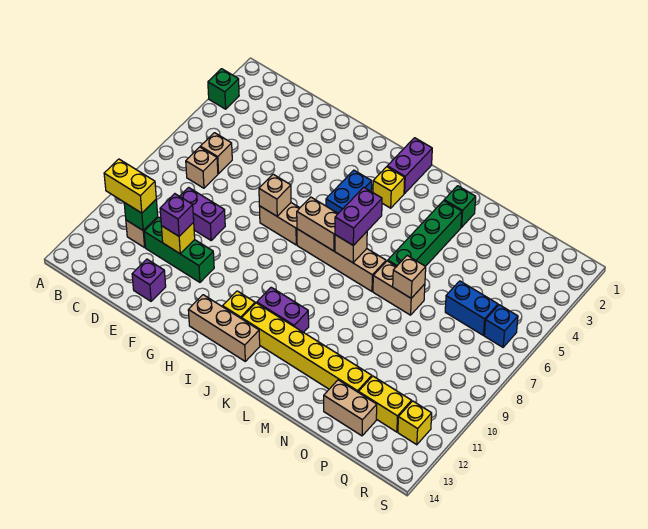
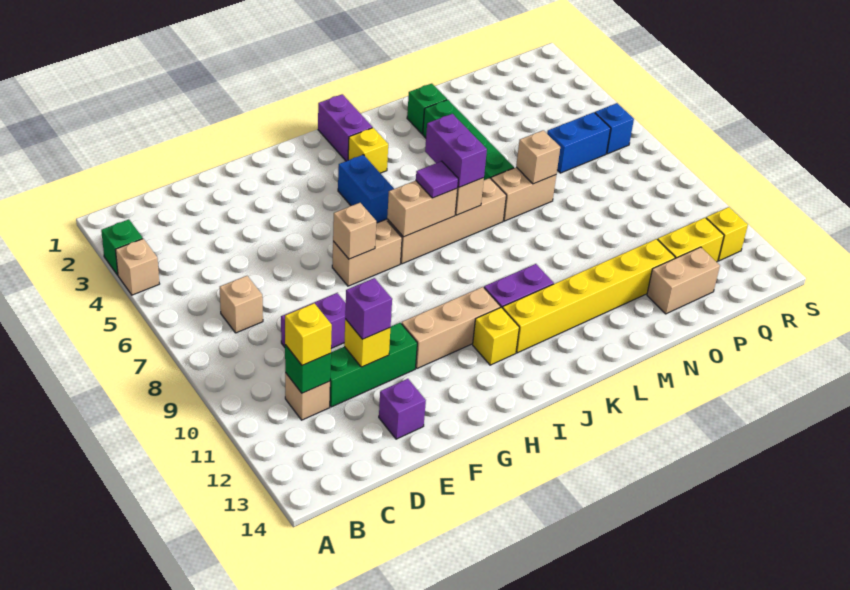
yellow brick B11:C11 level 3 -> yellow brick C11 level 3
tan brick C6 level 1 -> tan brick A4 level 1
tan brick H13:J13 level 1 -> tan brick G11:I11 level 1
none -> purple tile J7 level 3

